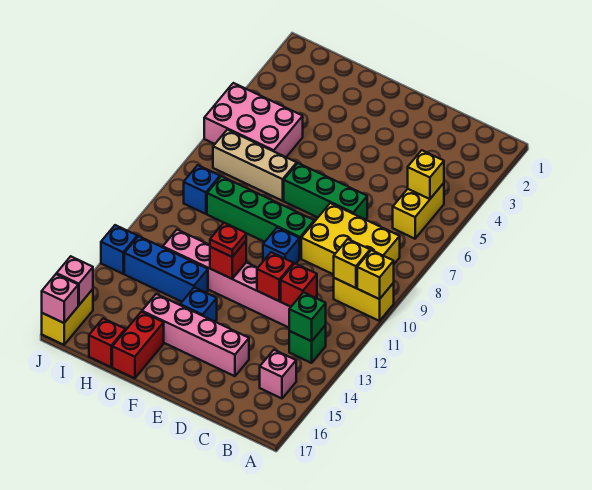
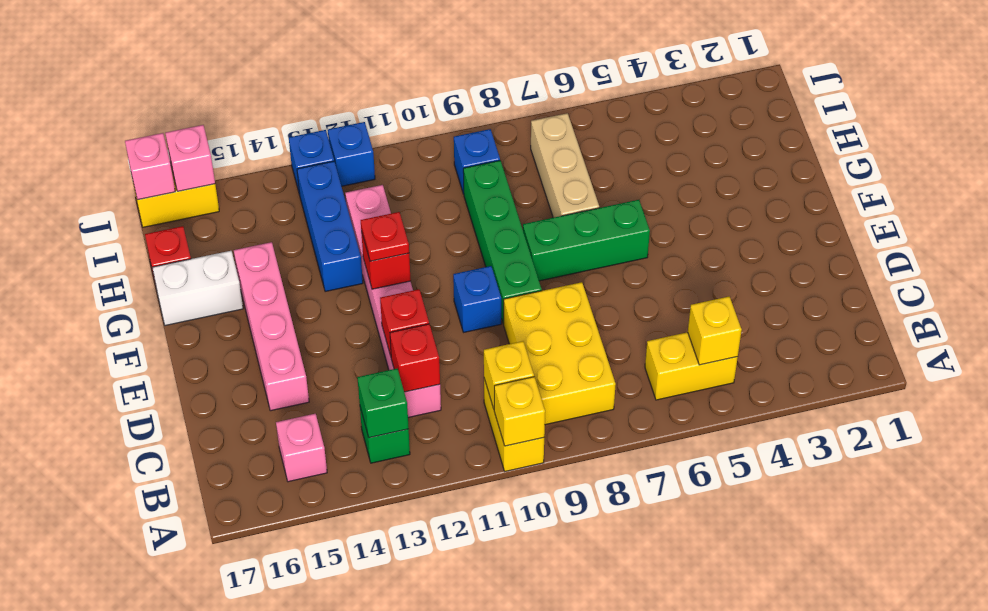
green brick D7:F7 level 1 -> green brick F6:F8 level 1
blue brick F14 level 1 -> blue brick J12 level 1
red brick G16:G17 level 1 -> white brick G16:G17 level 1
pink brick H5:J6 level 1 -> none

